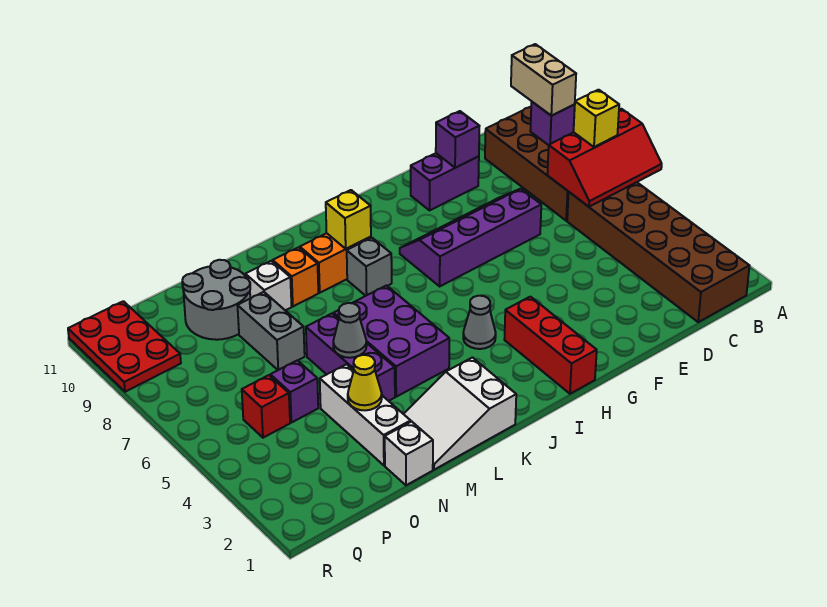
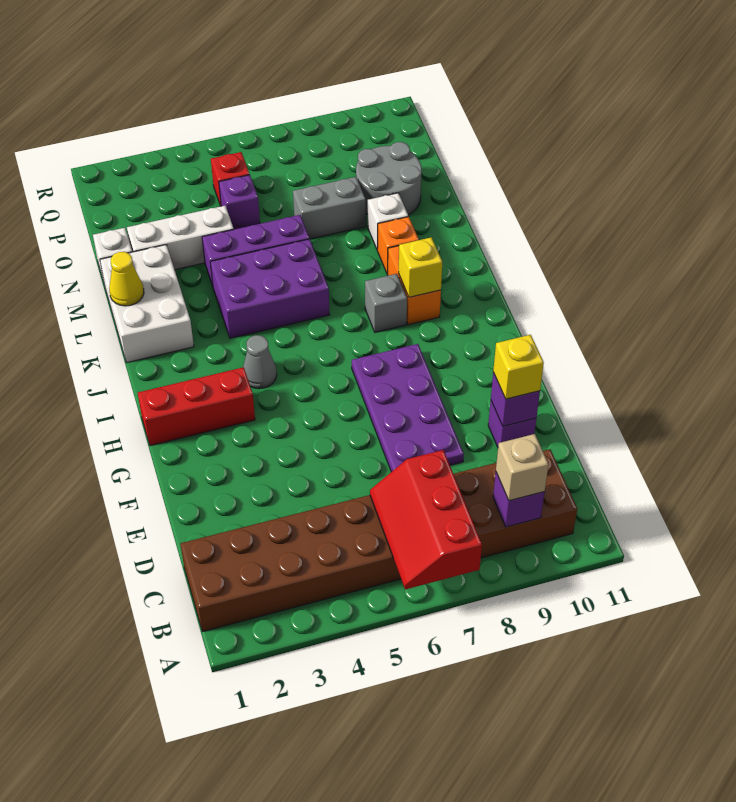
yellow brick B7 level 3 -> yellow brick E10 level 3
tan brick B9:B10 level 3 -> tan brick B9 level 3
purple slope E7:H8 level 1 top 7 -> purple plate E7:H8 level 1
purple brick E10:F10 level 1 -> purple brick E10 level 1
white slope K1:M2 level 1 top K -> white brick K1:M2 level 1
grey cone M5 level 2 -> none
yellow cone N3 level 2 -> yellow cone L1 level 2
red plate Q9:R11 level 1 -> none

